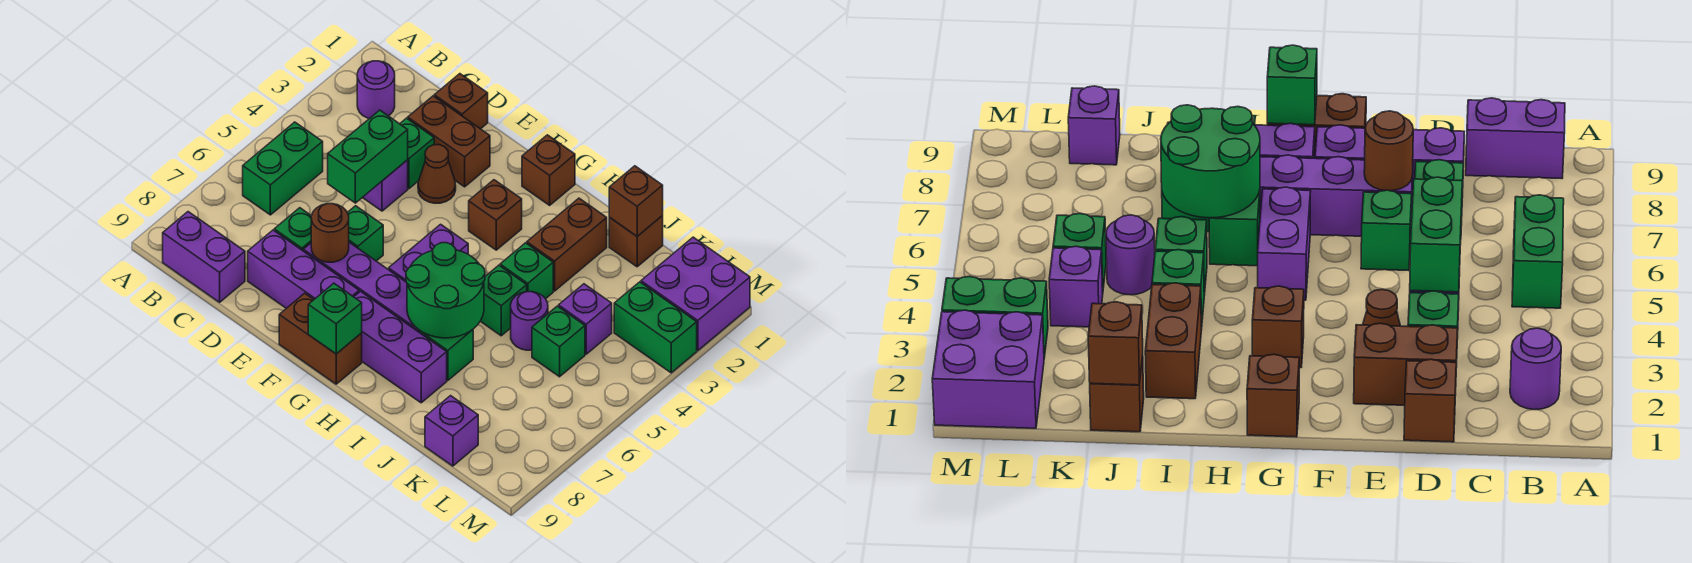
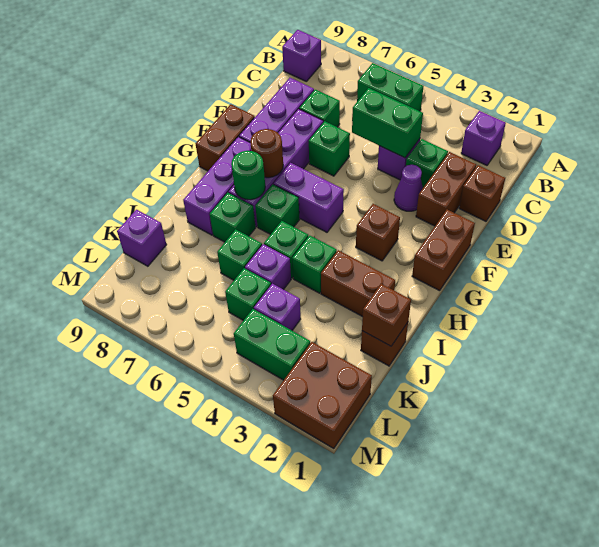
purple round brick B2 level 1 -> purple brick B2 level 1
purple brick B9:C9 level 1 -> purple brick B9 level 1
brown cone E3 level 1 -> purple cone E3 level 1
brown round brick E7 level 2 -> brown round brick G7 level 2
brown brick G1 level 1 -> brown brick F1:G1 level 1
green brick G9 level 2 -> green brick J6 level 1
green round brick H6:I7 level 2 -> green round brick H7 level 2
purple round brick J5 level 1 -> purple brick J5 level 1
purple brick L1:M2 level 1 -> brown brick L1:M2 level 1
green brick L3:M3 level 1 -> green brick L3:L4 level 1

